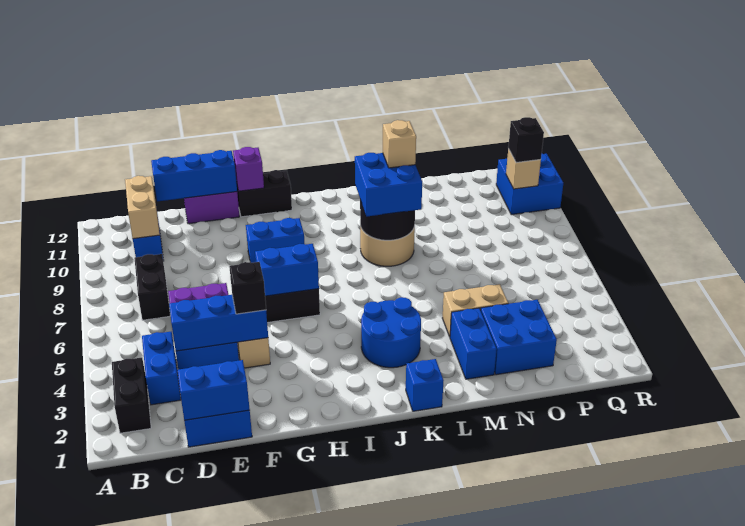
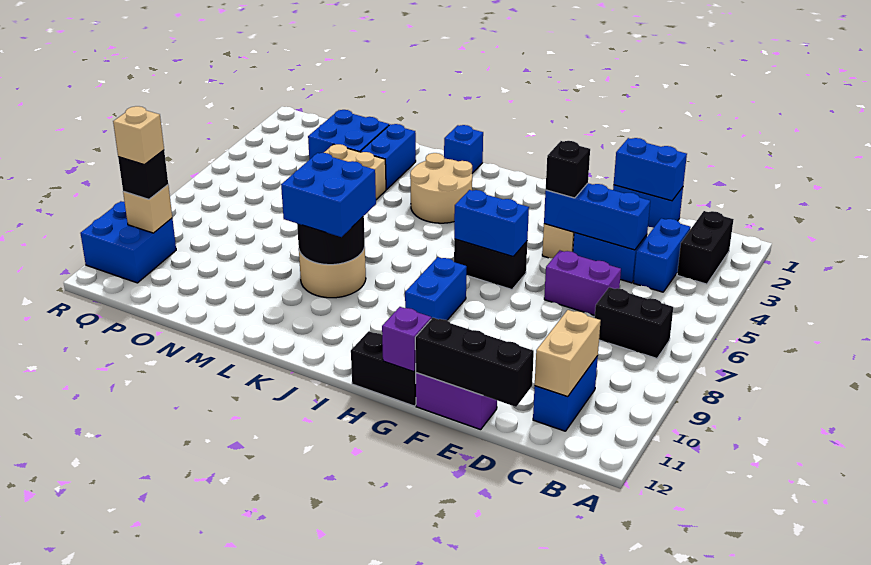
black brick C7:C8 level 1 -> black brick B7:C7 level 1
blue brick D12:F12 level 2 -> black brick D12:F12 level 2
blue brick G9:H9 level 1 -> blue brick H8:H9 level 1
blue round brick J3:K4 level 1 -> tan round brick J3:K4 level 1
tan brick L9 level 4 -> tan brick Q10 level 4

